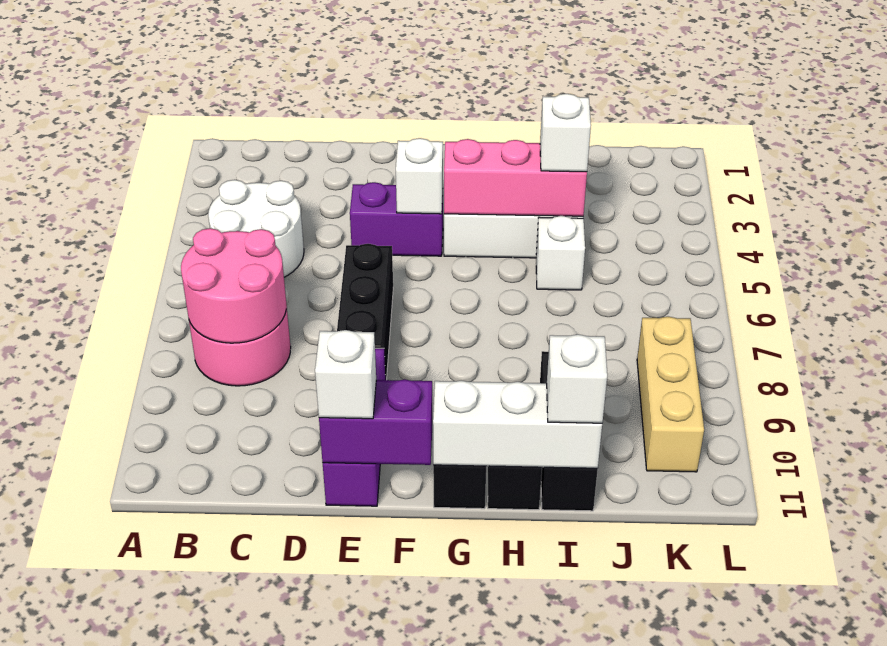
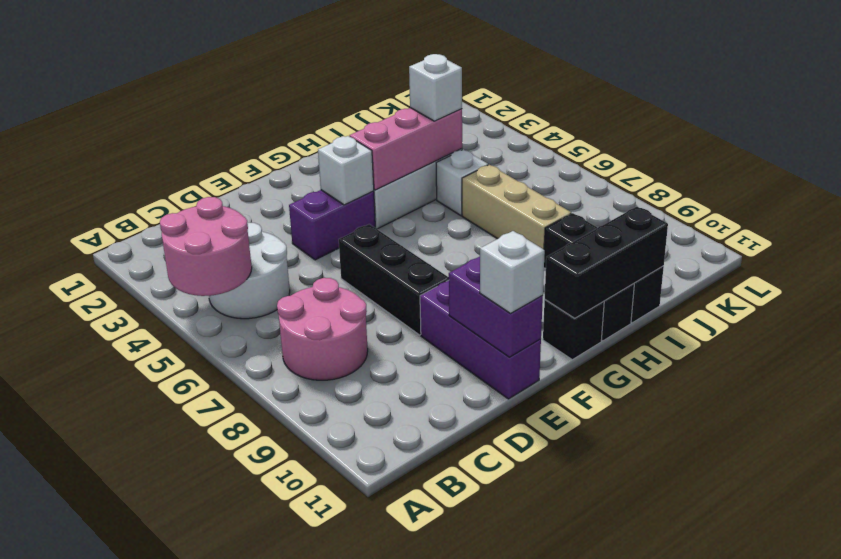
pink round brick B7:C8 level 2 -> pink round brick A4:B5 level 2
purple brick E11:F11 level 2 -> purple brick E10:E11 level 2
white brick G11:I11 level 2 -> black brick G11:I11 level 2
white brick I11 level 3 -> none
tan brick K8:K10 level 1 -> tan brick I6:I8 level 1

